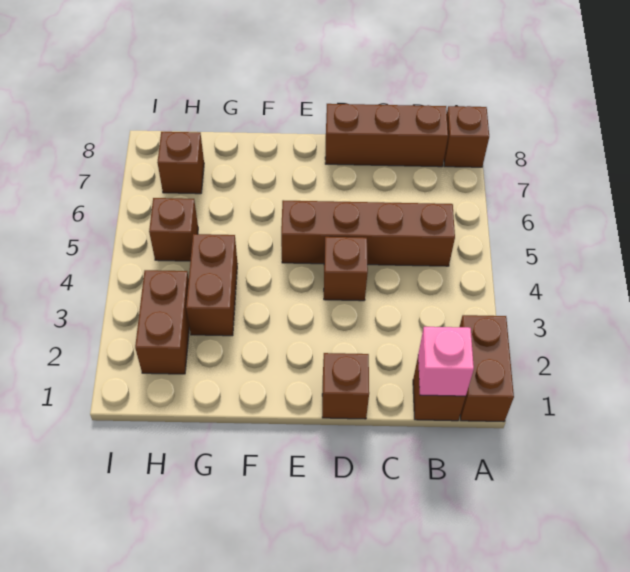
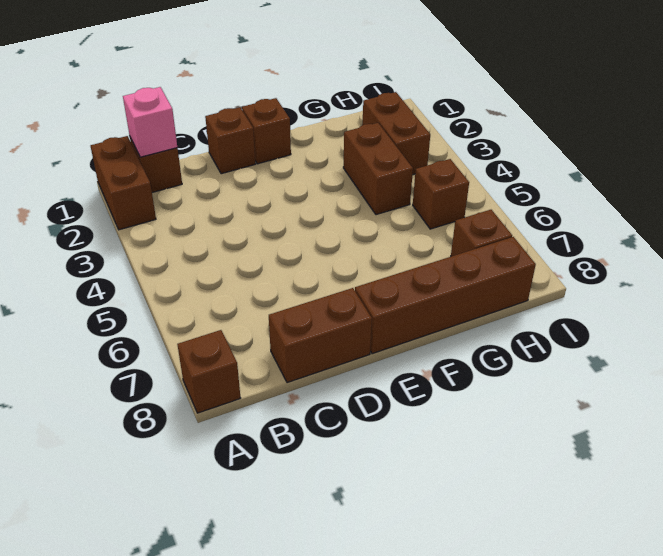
brown brick B5:E5 level 1 -> brown brick E8:H8 level 1
brown brick B8:D8 level 1 -> brown brick C8:D8 level 1
brown brick D4 level 1 -> brown brick E1 level 1

